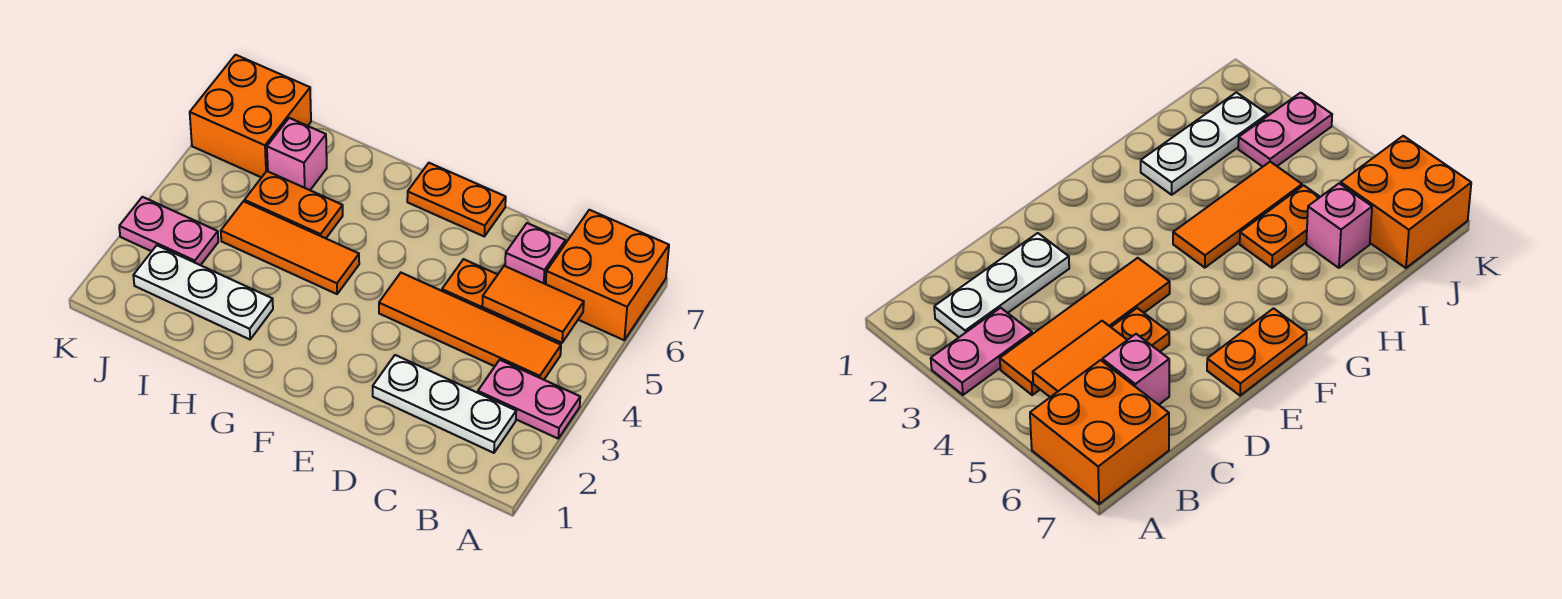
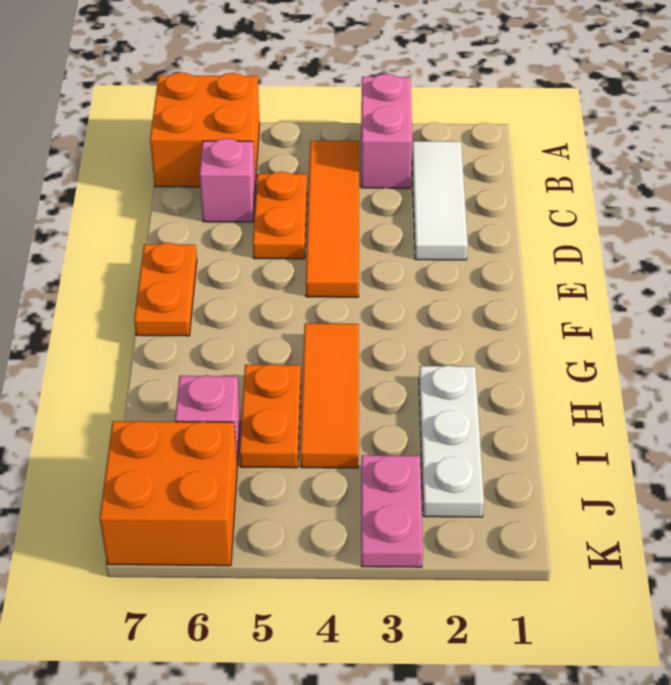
pink plate A3:B3 level 1 -> pink brick A3:B3 level 1
white plate B2:D2 level 1 -> white tile B2:D2 level 1
orange tile B5:C5 level 2 -> none

